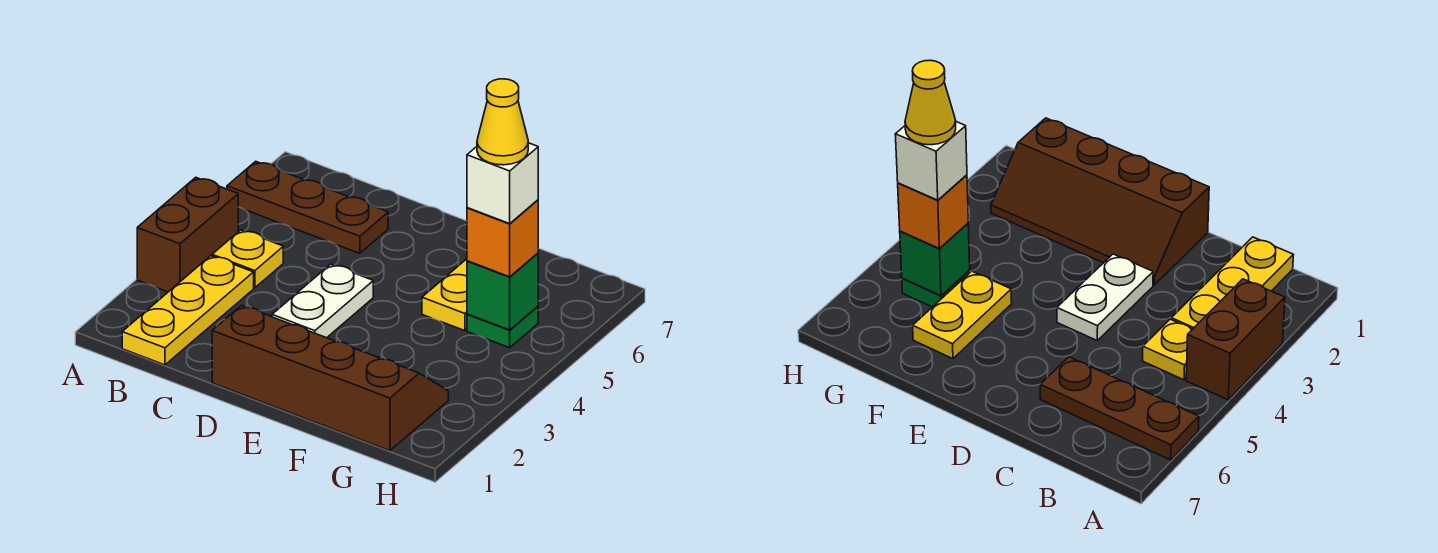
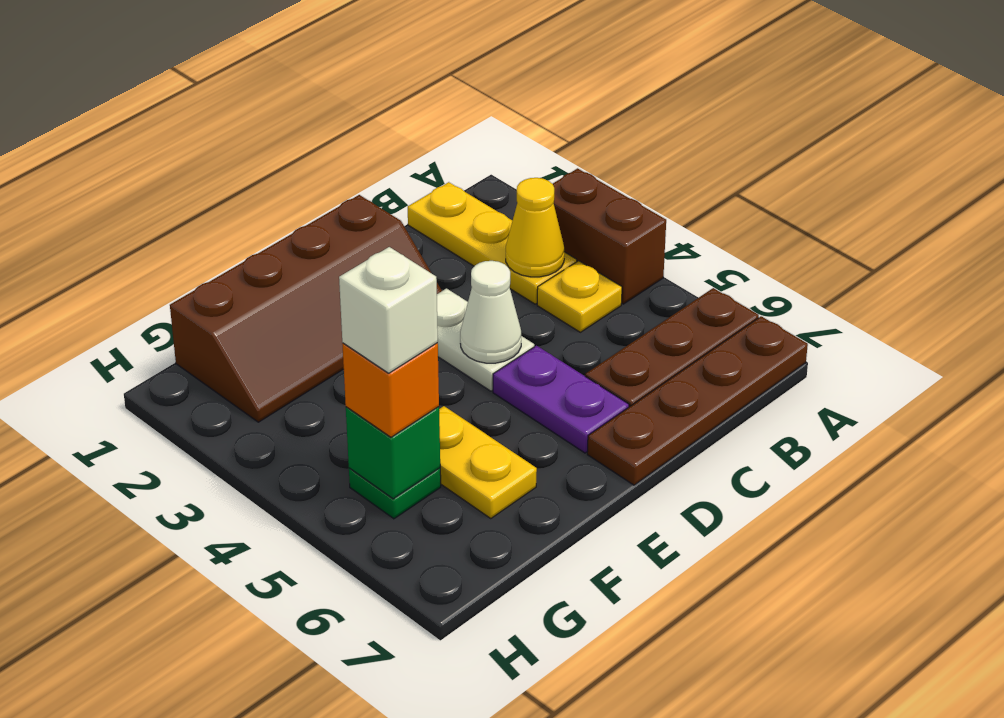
none -> brown plate A7:D7 level 1
none -> white cone D4 level 2
none -> purple plate D5:D6 level 1
yellow cone G5 level 5 -> yellow cone B3 level 2

